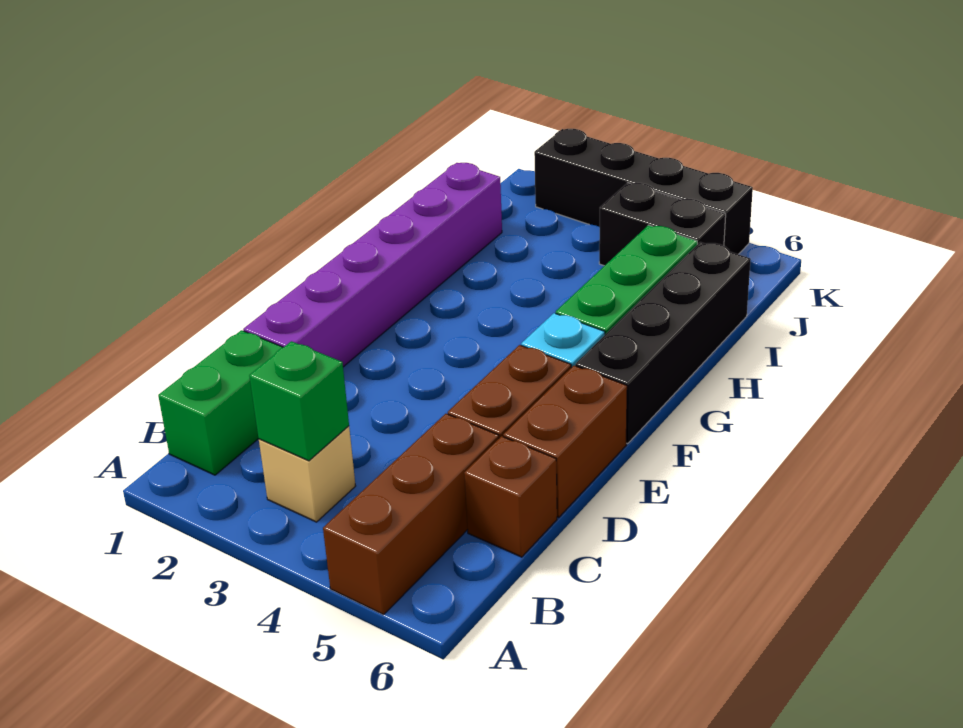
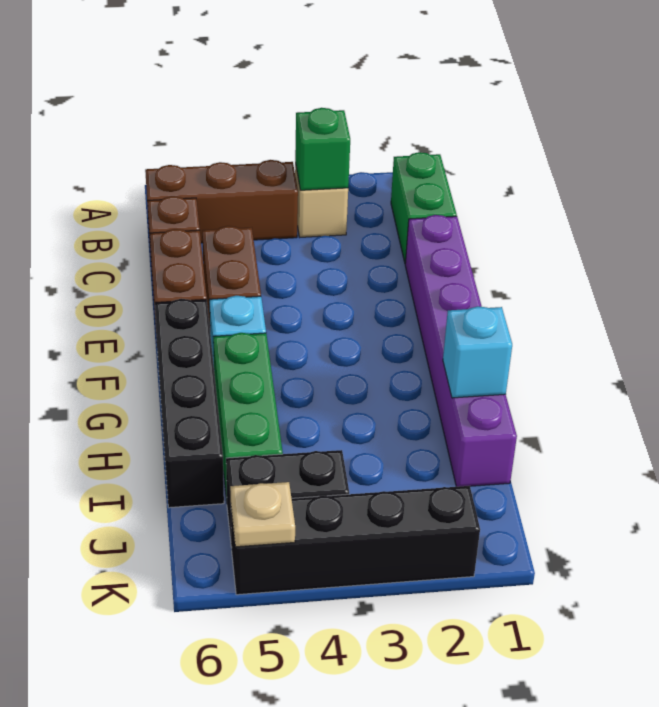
brown brick A5:C5 level 1 -> brown brick B4:B6 level 1
none -> cyan brick H1 level 2
none -> tan plate K5 level 2

